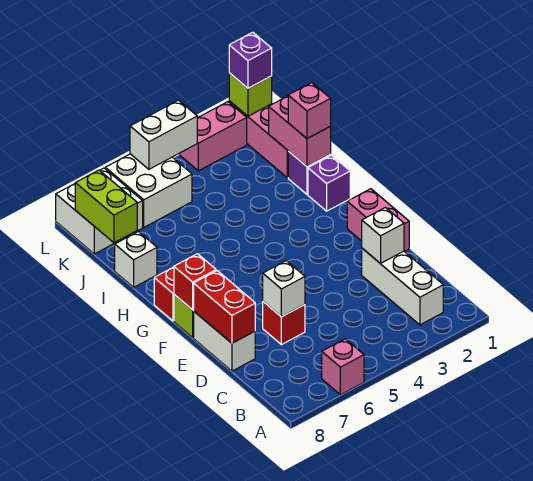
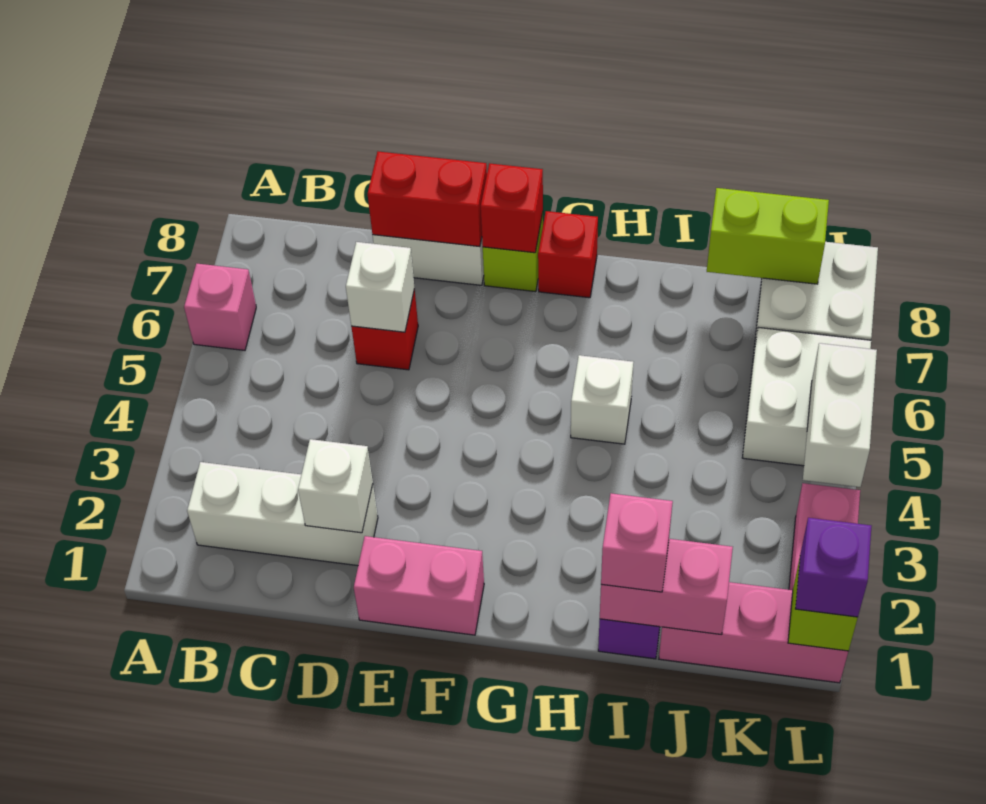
purple brick H1 level 1 -> none
white brick I8 level 1 -> white brick H5 level 1

